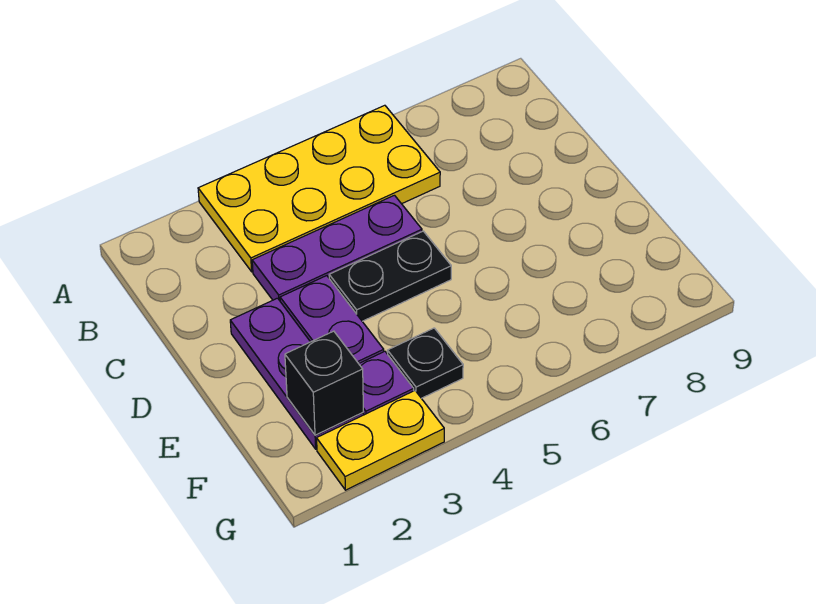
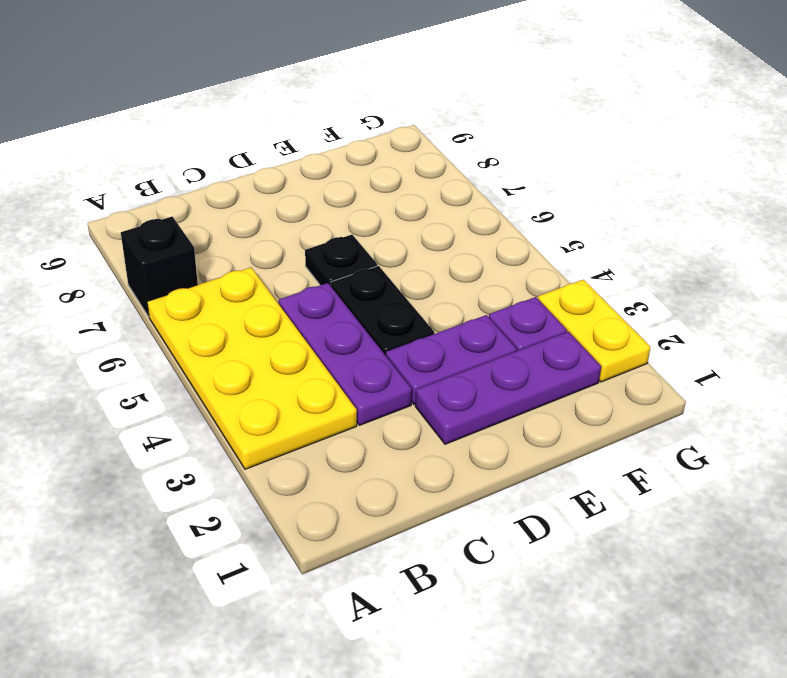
black brick F2 level 2 -> black brick A7 level 1
black plate F4 level 1 -> black plate D6 level 1

